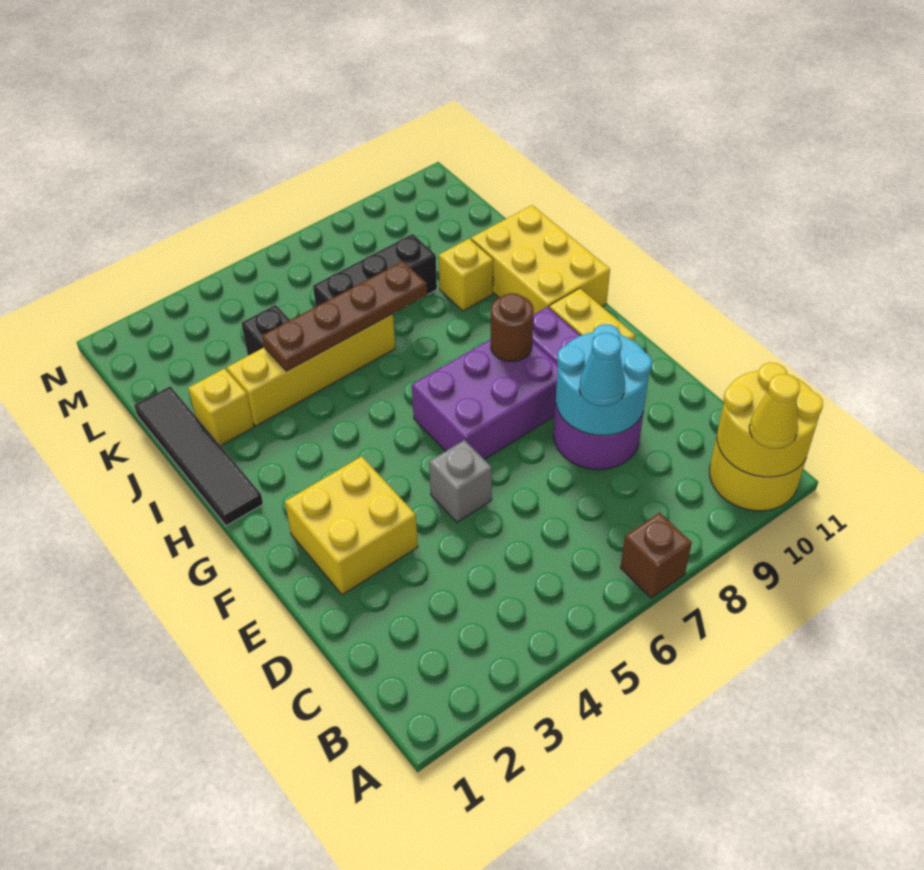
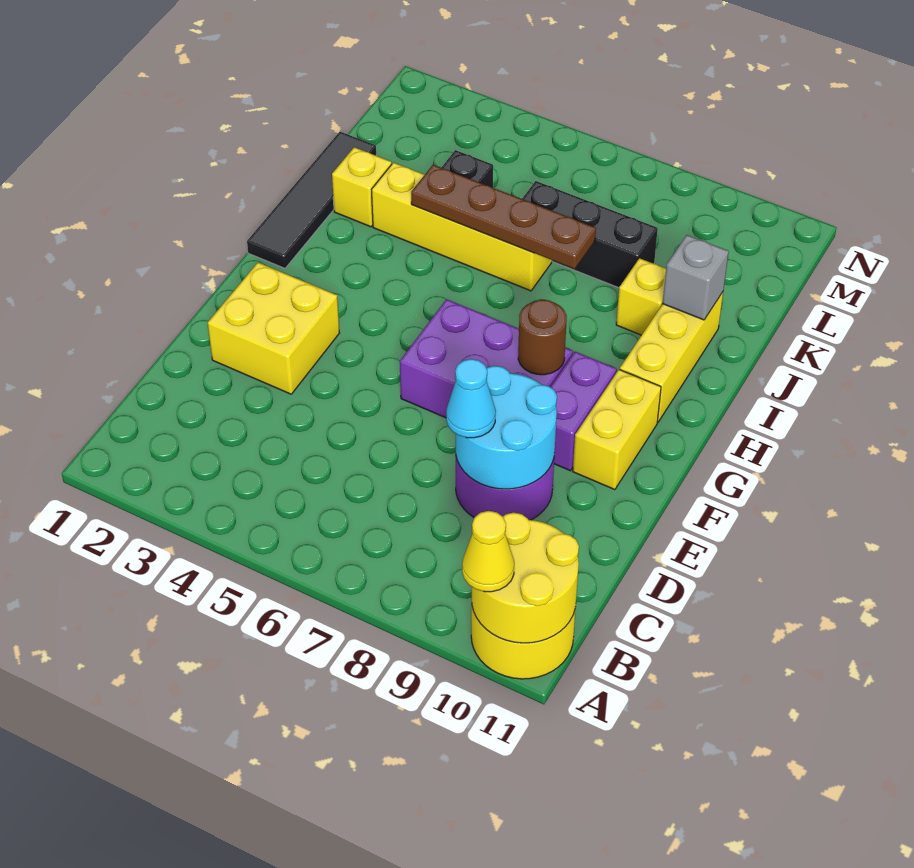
brown brick A7 level 1 -> none
grey brick E5 level 1 -> grey brick J10 level 2
yellow brick H10:J11 level 1 -> yellow brick H10:J10 level 1

